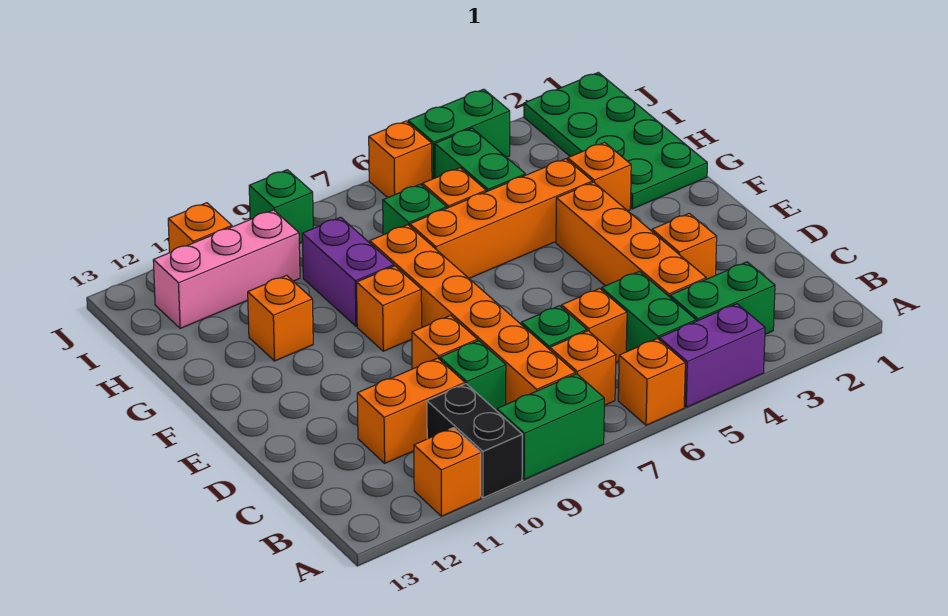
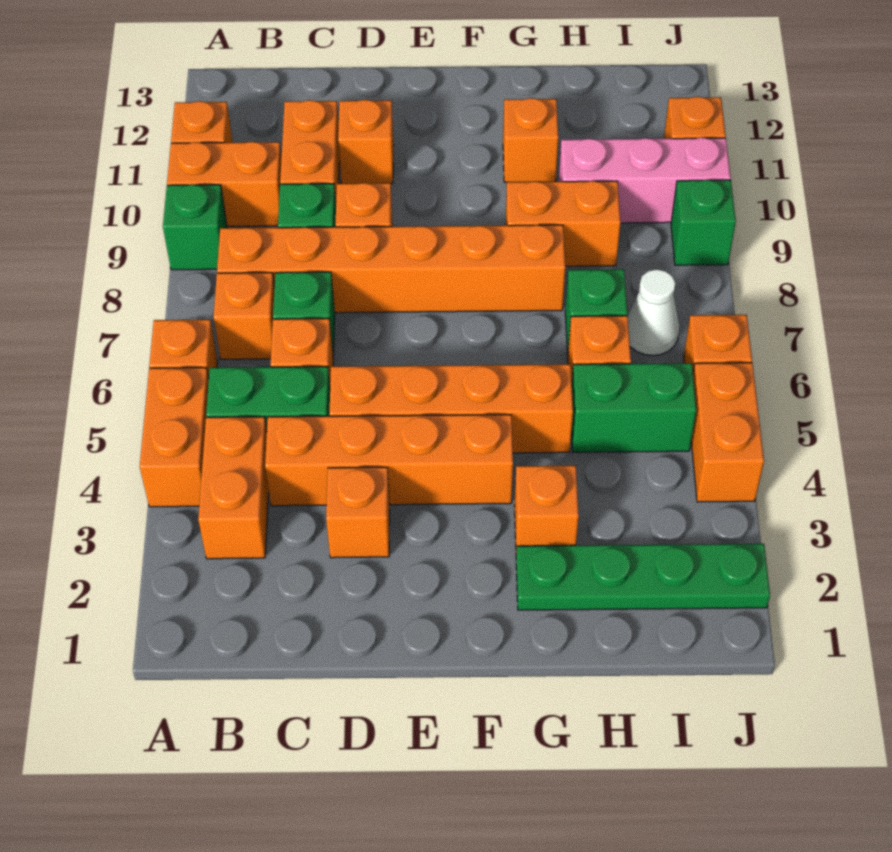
purple brick A4:A5 level 1 -> orange brick A4:A5 level 1
green brick A8:A9 level 1 -> green brick A9 level 1
black brick A10:B10 level 1 -> orange brick A10:B10 level 1
green brick B3:B4 level 1 -> orange brick B3:B4 level 1
orange brick F9 level 1 -> orange brick D11 level 1
green plate G1:J2 level 1 -> green plate G2:J2 level 1
orange brick G4:G7 level 1 -> orange brick D5:G5 level 1
purple brick G9:H9 level 1 -> orange brick G9:H9 level 1
none -> white cone I7 level 1
pink brick I10:I12 level 1 -> pink brick H10:J10 level 1
green brick J4:J5 level 1 -> orange brick J4:J5 level 1

